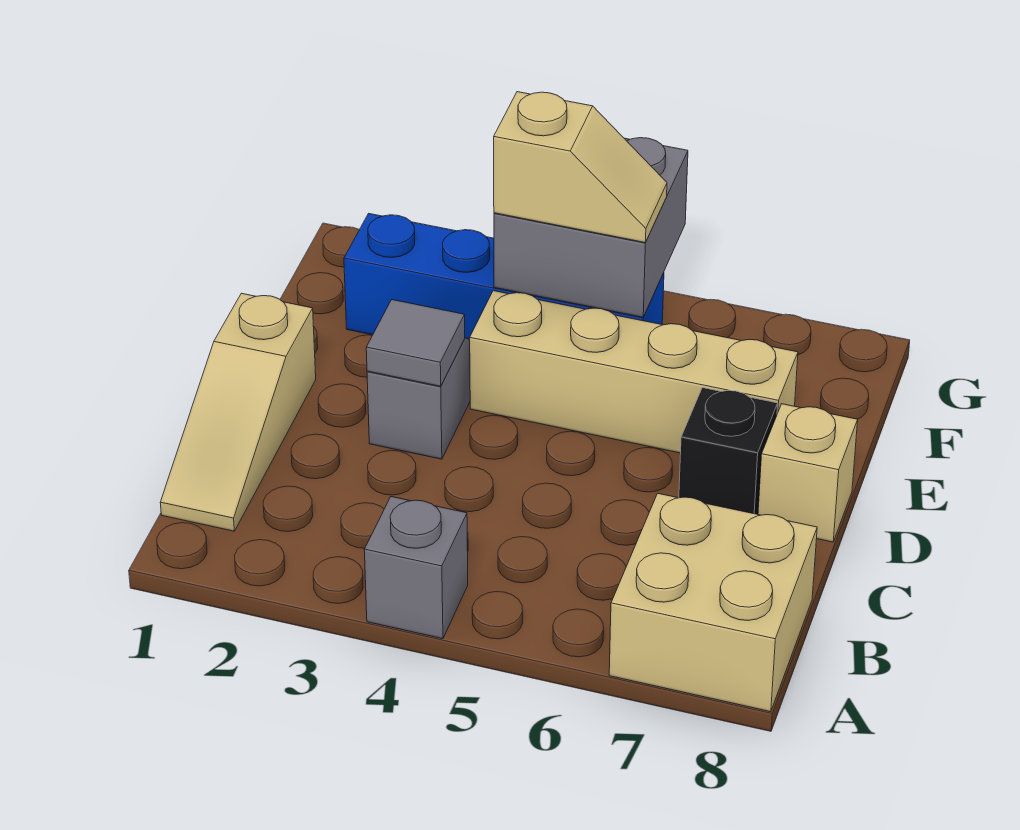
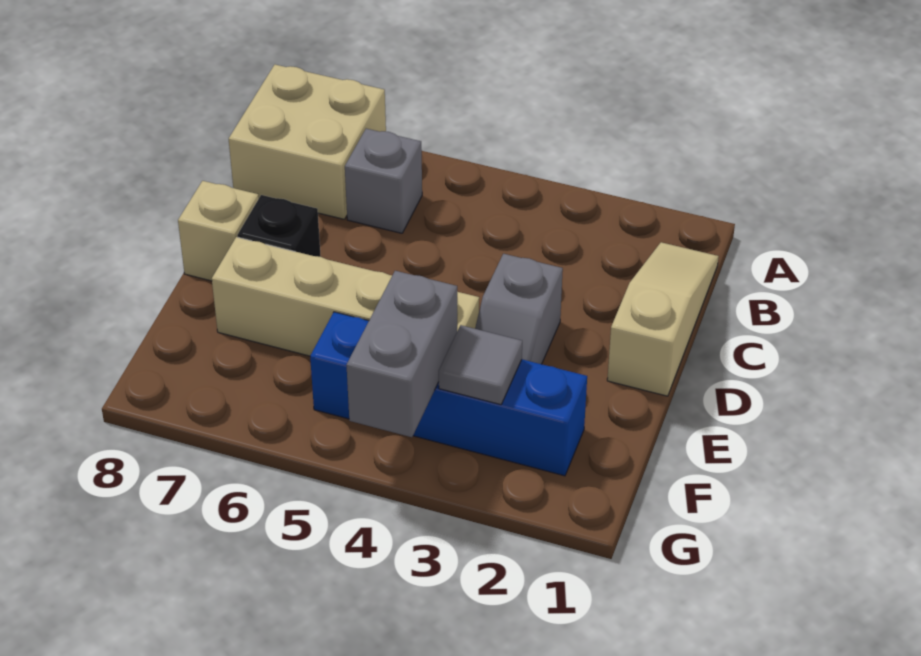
grey brick A4 level 1 -> grey brick B6 level 1
grey tile D3 level 2 -> grey tile F3 level 2
grey brick F4:G5 level 2 -> grey brick F4:G4 level 2
tan slope F4:F5 level 3 top 4 -> none

